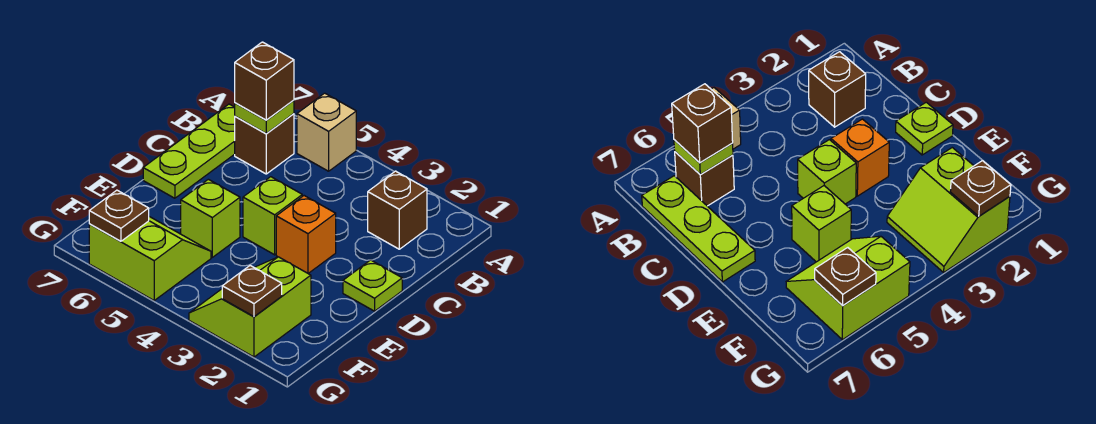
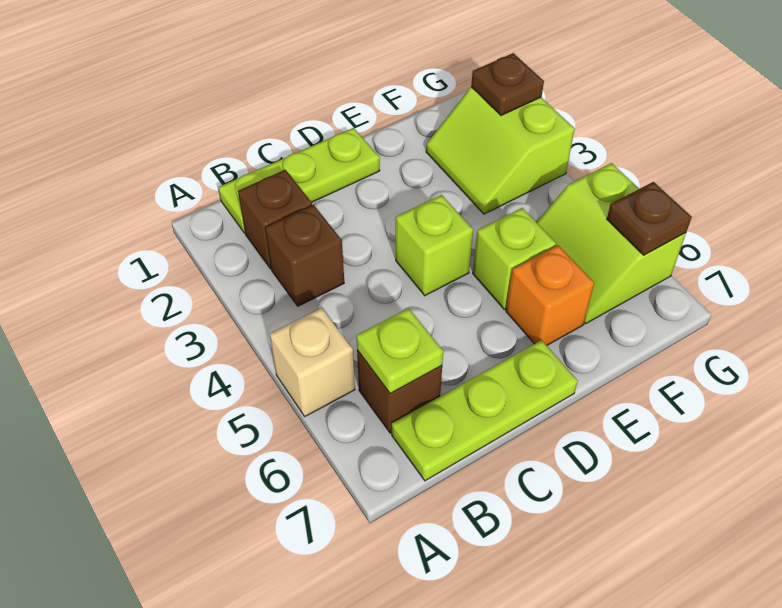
brown brick B6 level 3 -> brown brick B3 level 1
lime plate D1 level 1 -> lime plate B1:D1 level 1
orange brick D3 level 1 -> orange brick E6 level 1
lime slope F2:G3 level 1 top 2 -> lime slope F2:G3 level 1 top G

